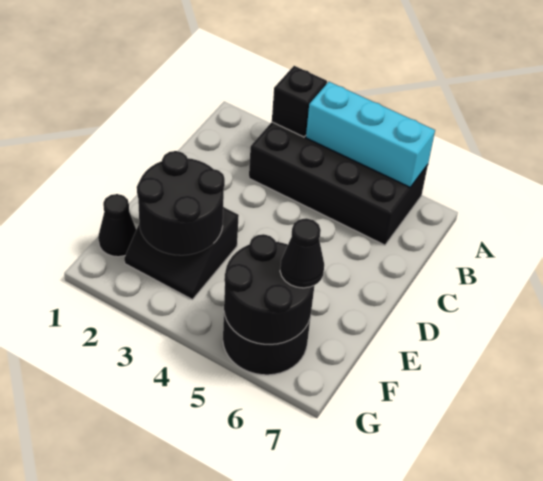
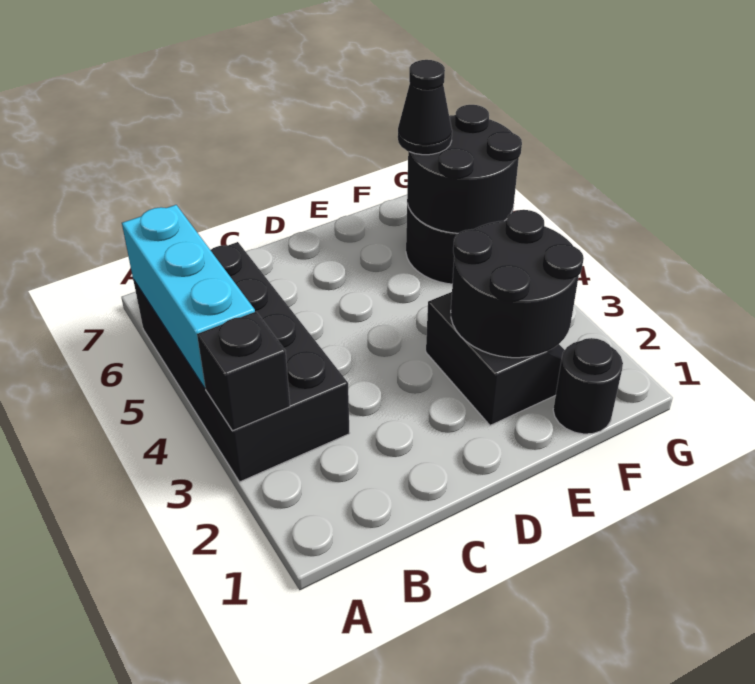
black cone F1 level 1 -> black round brick F1 level 1

